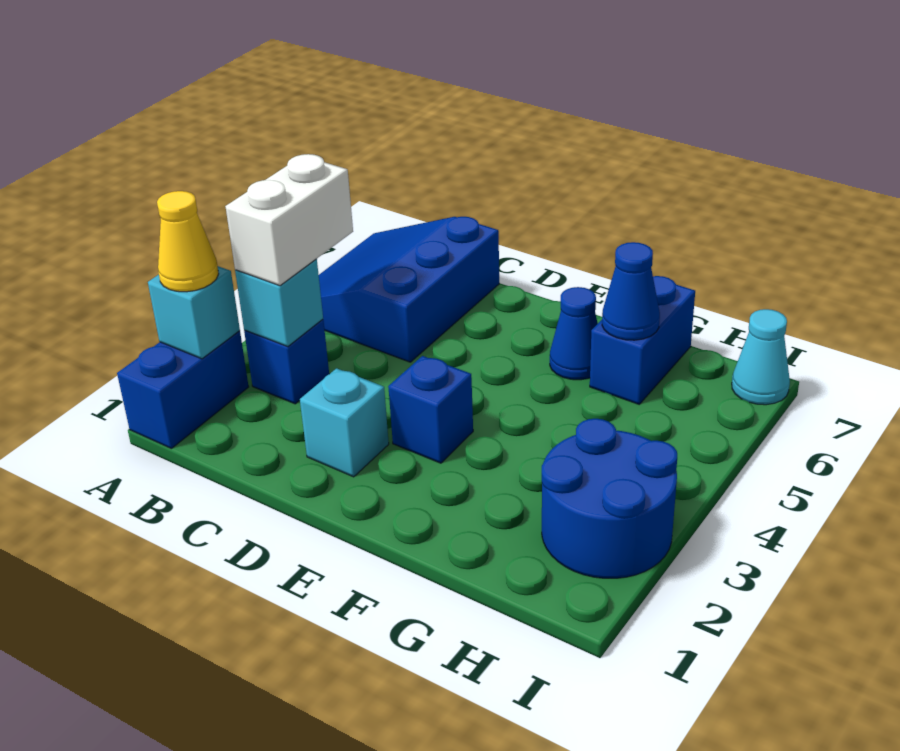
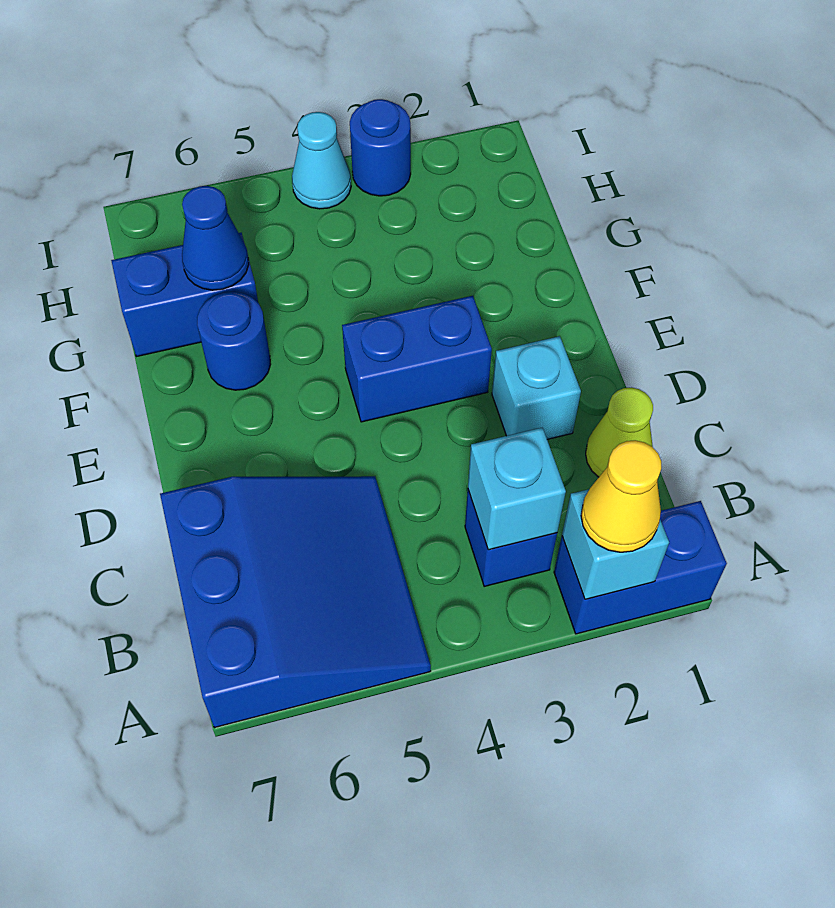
blue slope A5:C7 level 1 top C -> blue slope A5:C7 level 1 top 7
white brick B3:B4 level 3 -> none
none -> lime cone C1 level 1
blue brick E3 level 1 -> blue brick E3:E4 level 1
blue cone F6 level 1 -> blue round brick F6 level 1
blue round brick H2:I3 level 1 -> blue round brick I3 level 1
cyan cone I7 level 1 -> cyan cone I4 level 1

